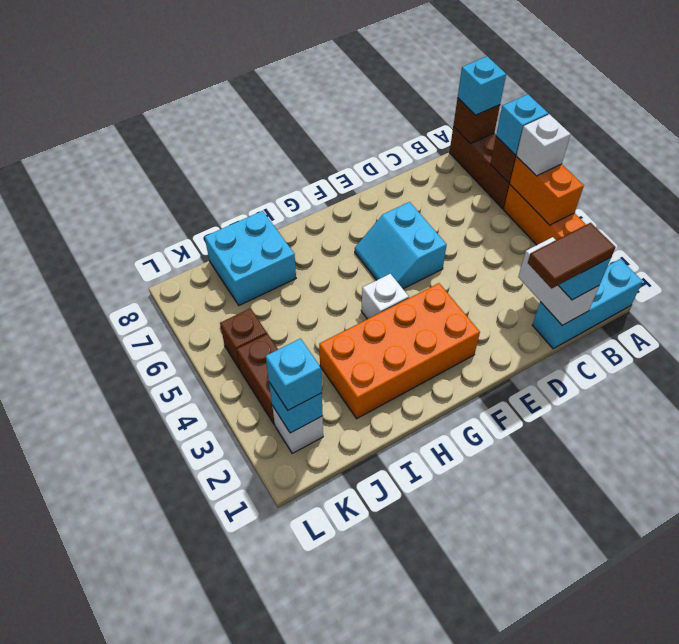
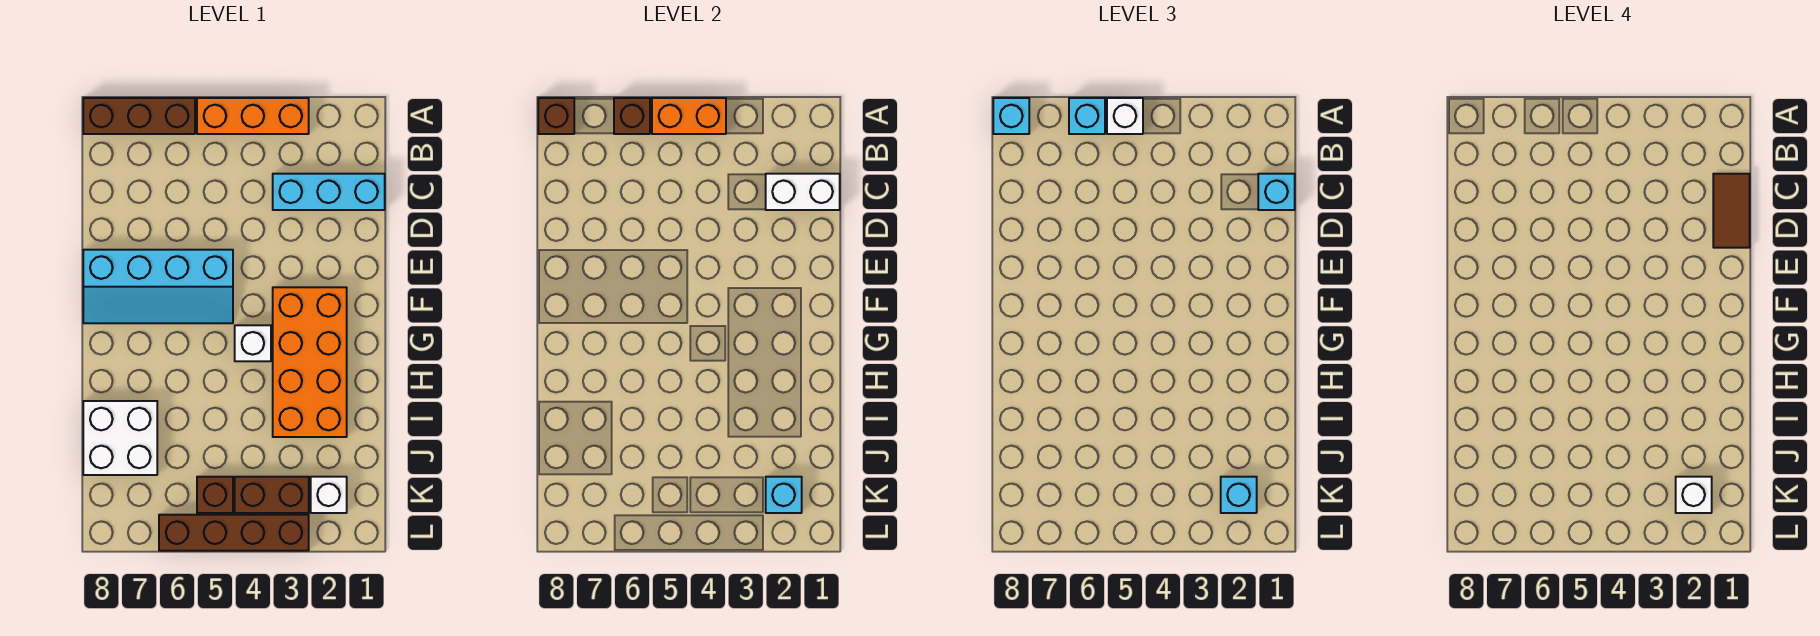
cyan brick A1:C1 level 1 -> cyan brick C1:C3 level 1
cyan slope E5:F6 level 1 top E -> cyan slope E5:F8 level 1 top E
cyan brick I7:J8 level 1 -> white brick I7:J8 level 1
none -> white brick K2 level 4
none -> brown brick L3:L6 level 1

